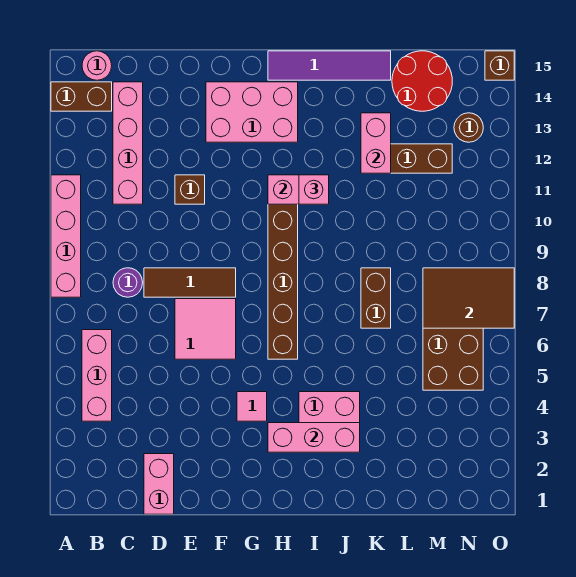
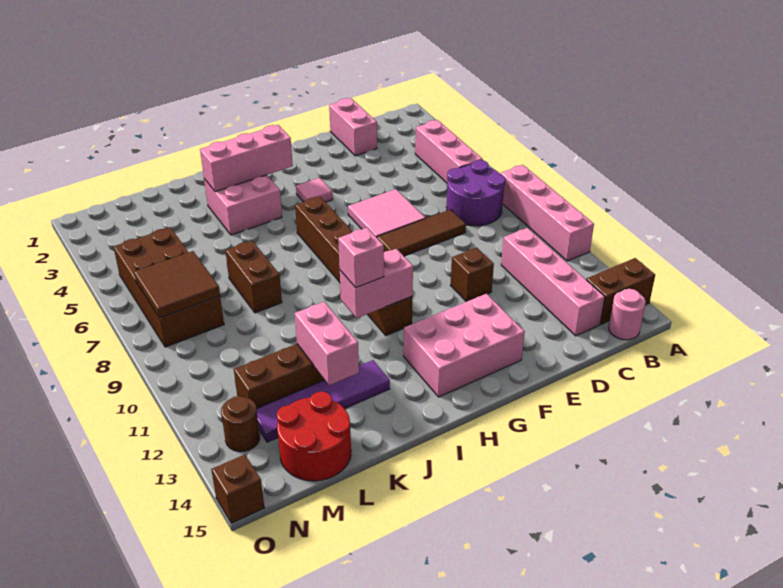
purple round brick C8 level 1 -> purple round brick B7:C8 level 1
purple tile H15:K15 level 1 -> purple tile J13:M13 level 1
brown tile M7:O8 level 2 -> brown tile M7:N8 level 2

